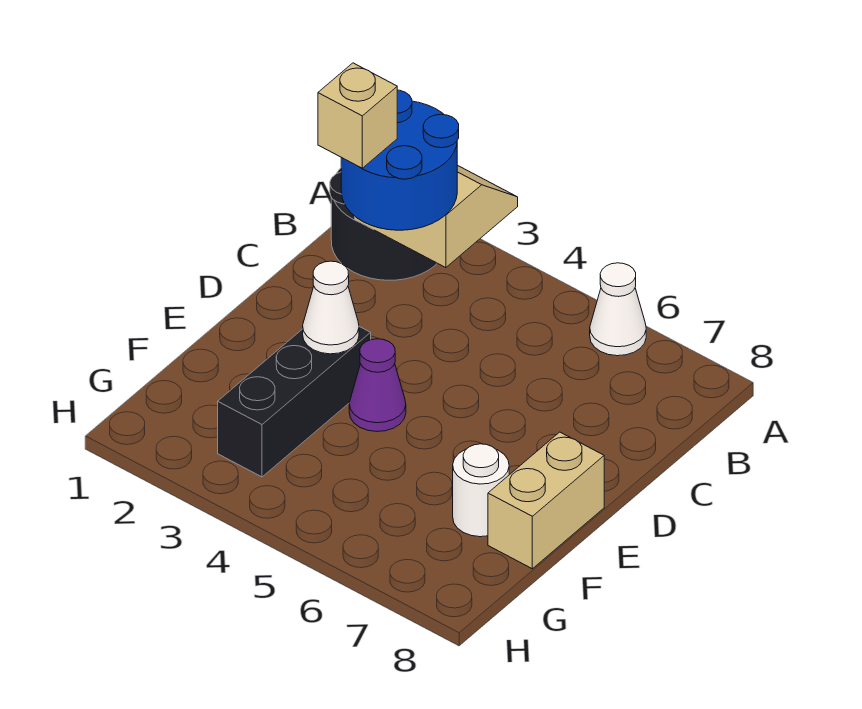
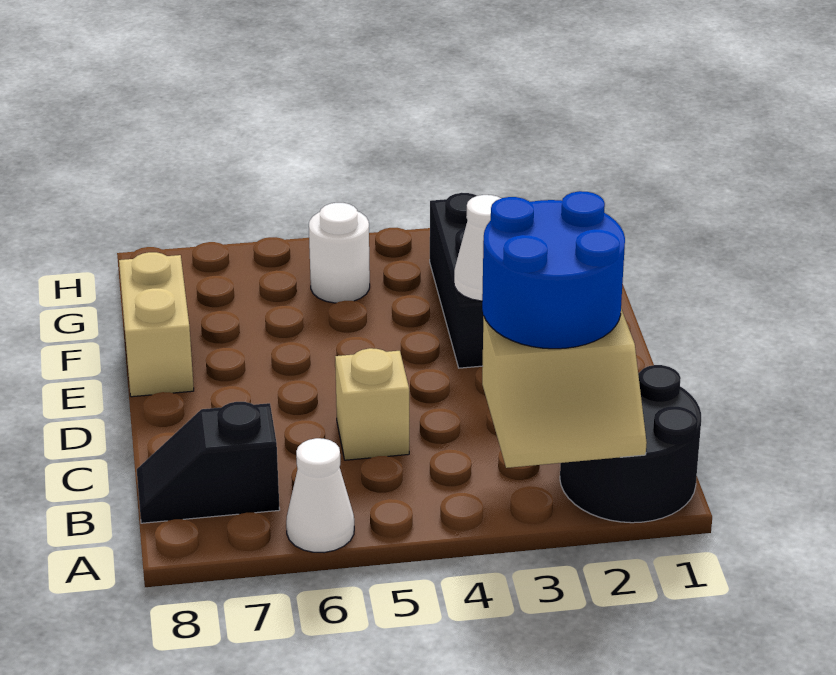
none -> black slope B7:B8 level 1 top 7
tan brick C2 level 4 -> tan brick C5 level 1
purple cone E4 level 1 -> none
white round brick F7 level 1 -> white round brick G5 level 1

